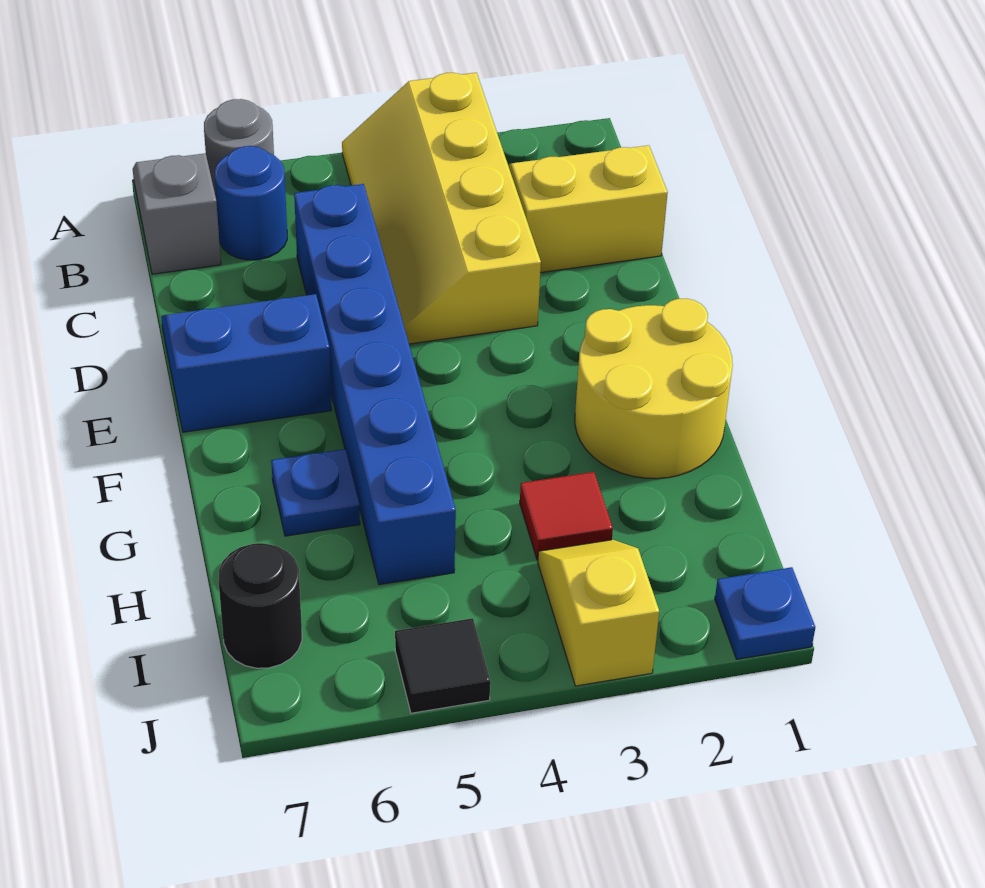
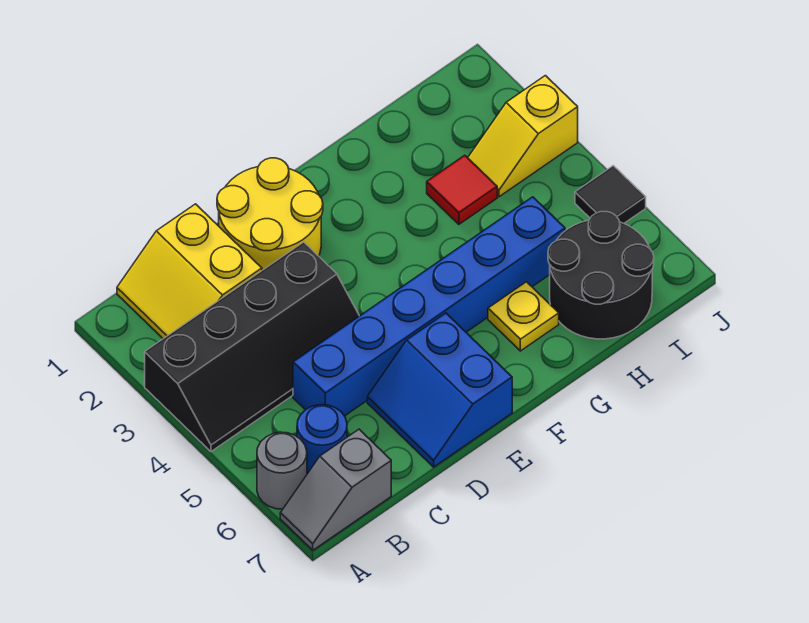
yellow slope A3:D4 level 1 top 3 -> black slope A3:D4 level 1 top 3
yellow round brick F1:G2 level 1 -> yellow round brick D1:E2 level 1
blue plate G6 level 1 -> yellow plate G6 level 1
black round brick I7 level 1 -> black round brick H6:I7 level 1
blue plate J1 level 1 -> none

